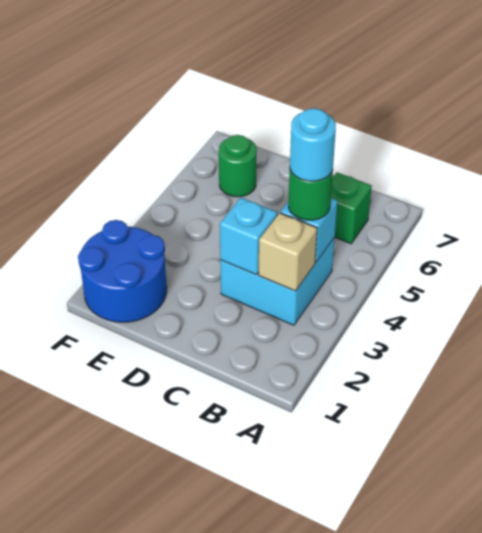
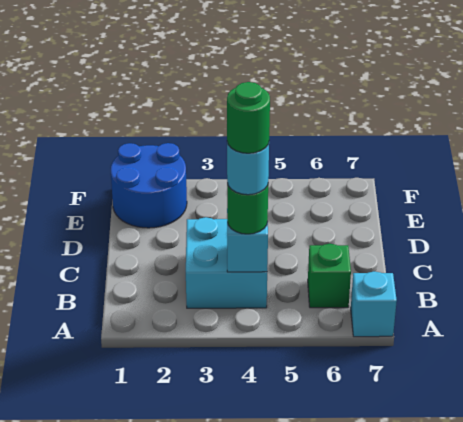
tan brick B3 level 2 -> none
cyan brick C3 level 2 -> cyan brick A7 level 1
green round brick E6 level 1 -> green round brick B4 level 5

